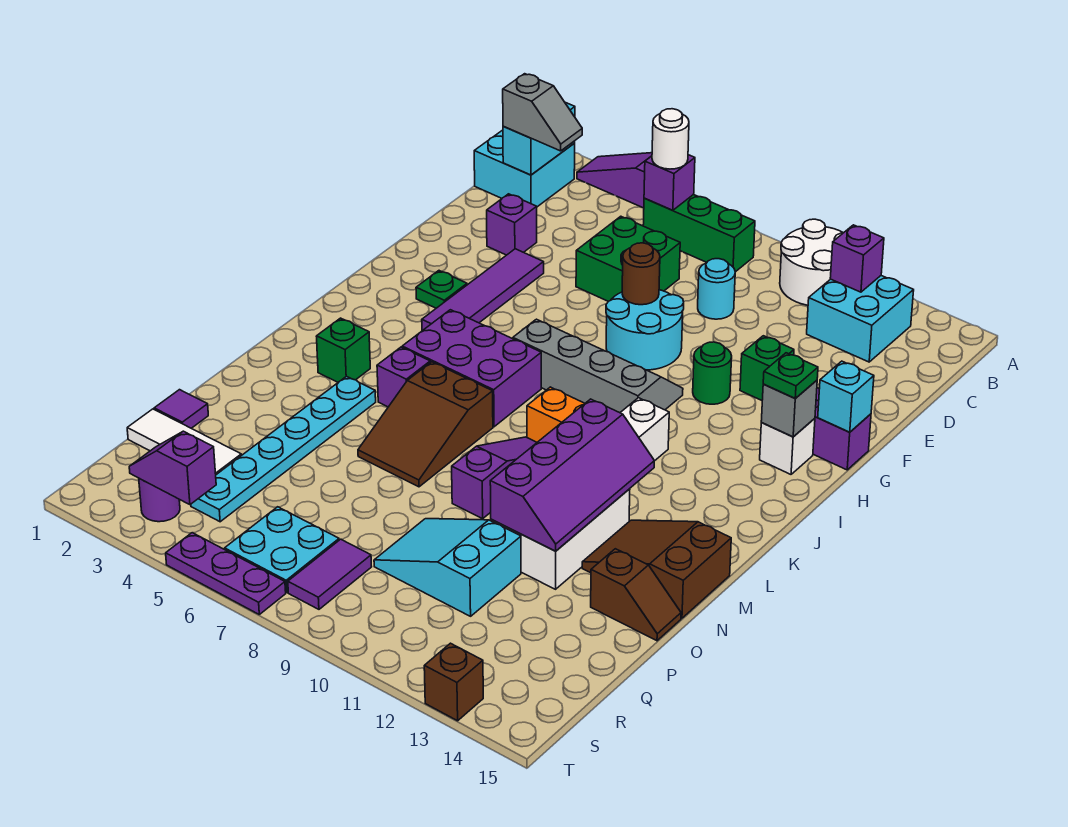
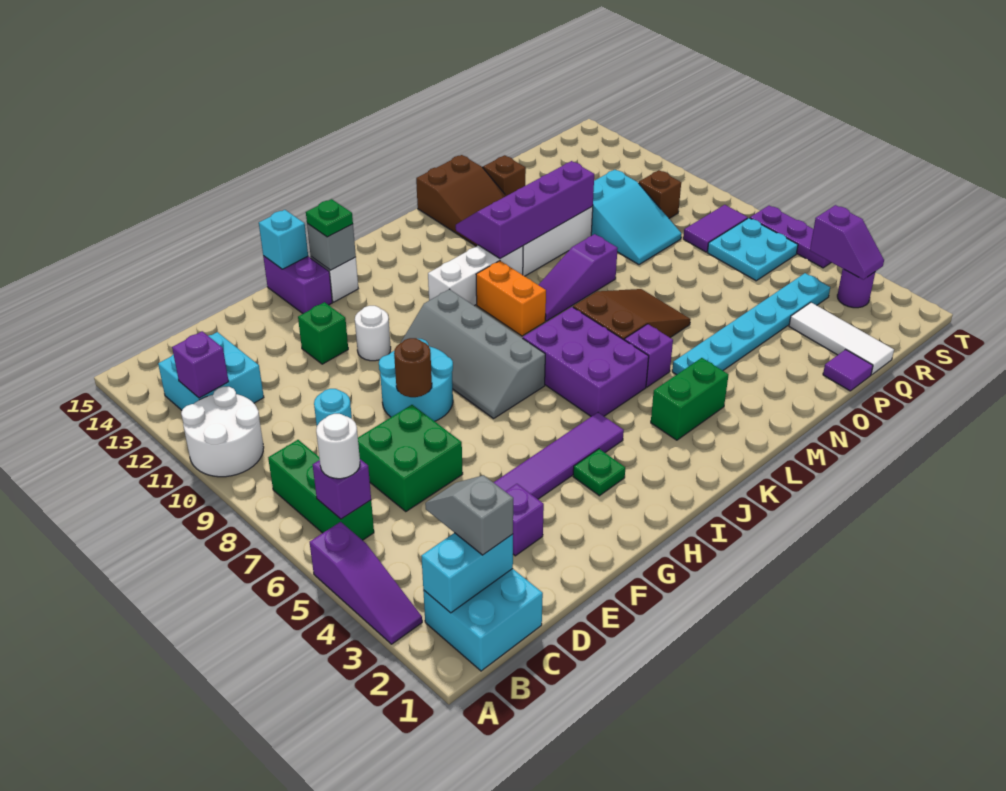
green round brick G11 level 1 -> white round brick G11 level 1
green brick L3 level 1 -> green brick K3:L3 level 1
brown brick T13 level 1 -> brown brick R10 level 1

